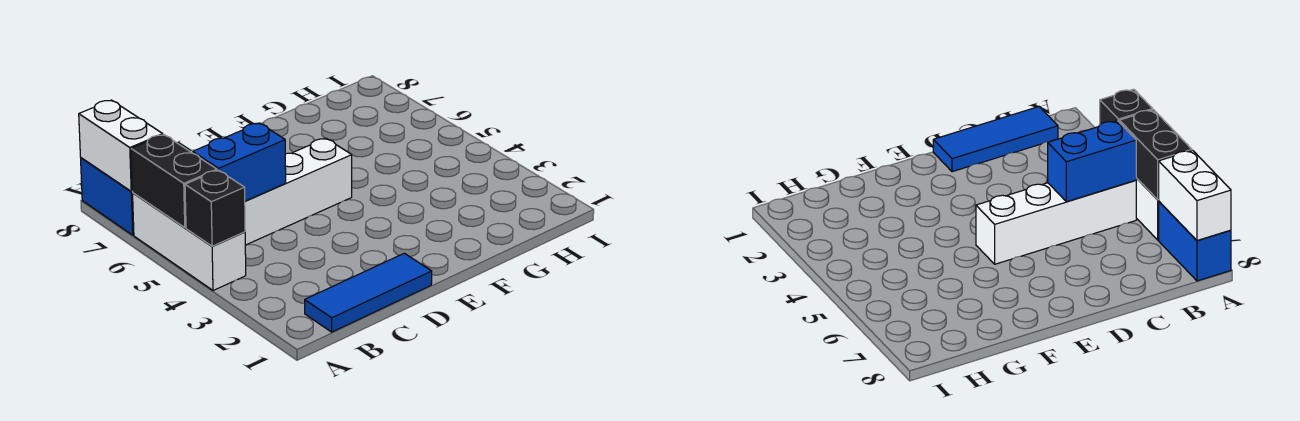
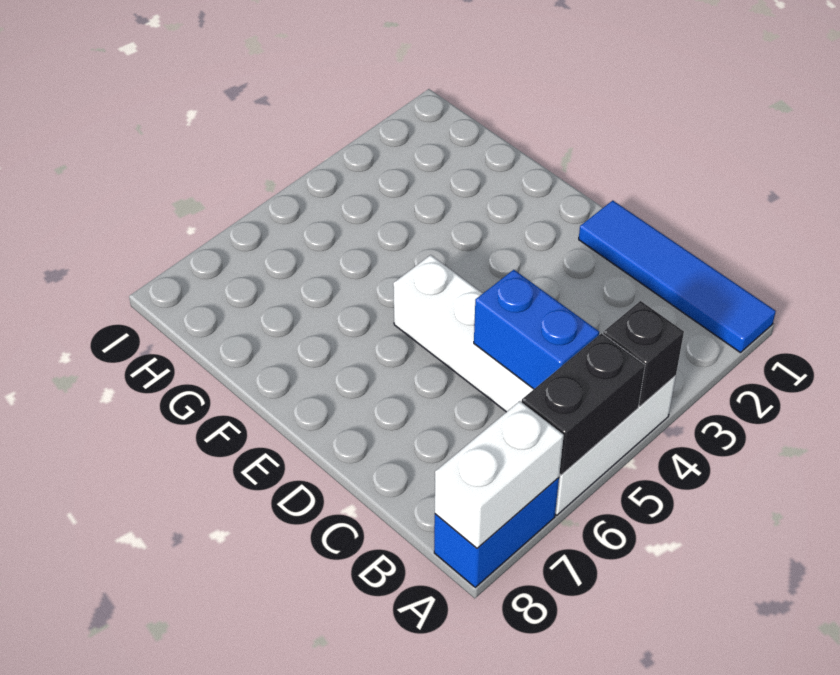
blue tile B1:D1 level 1 -> blue tile A1:D1 level 1

